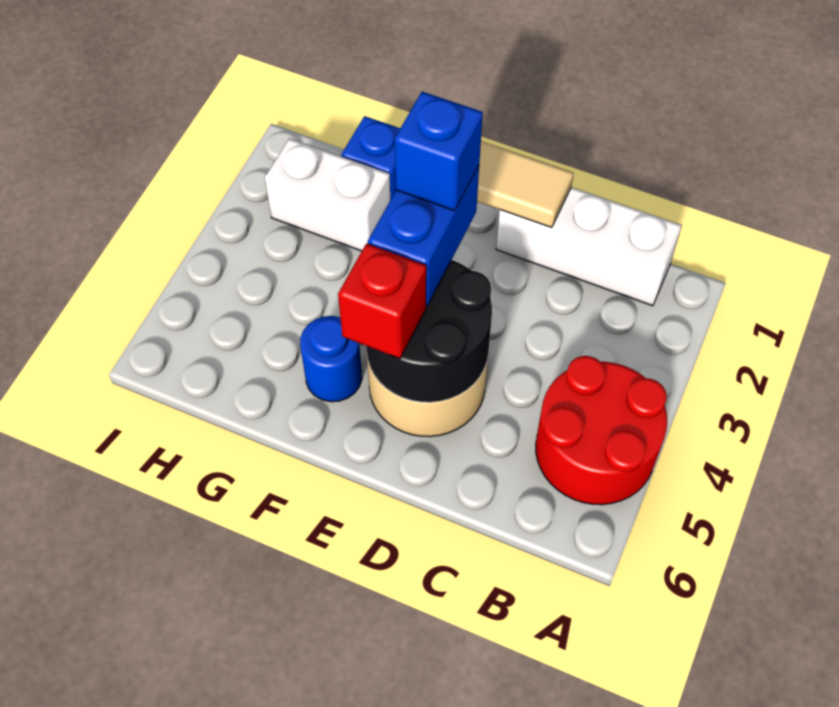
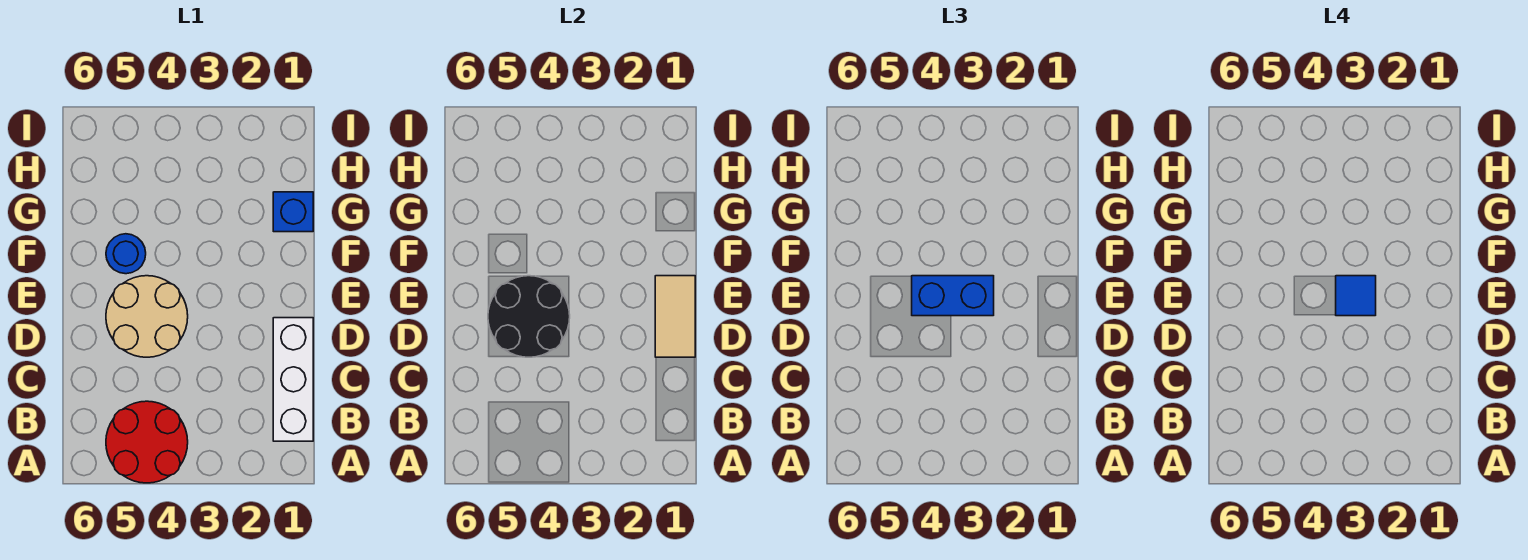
blue brick E3 level 4 -> blue tile E3 level 4
red brick E5 level 3 -> none
white brick G2:H2 level 1 -> none

